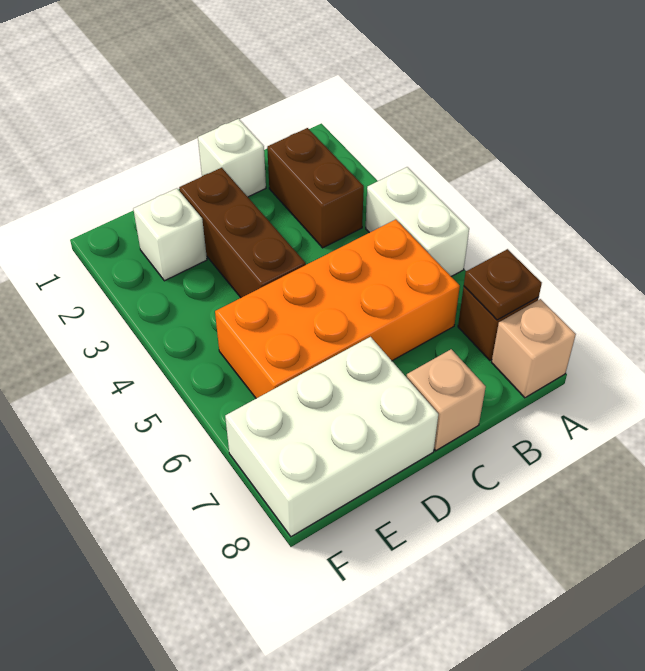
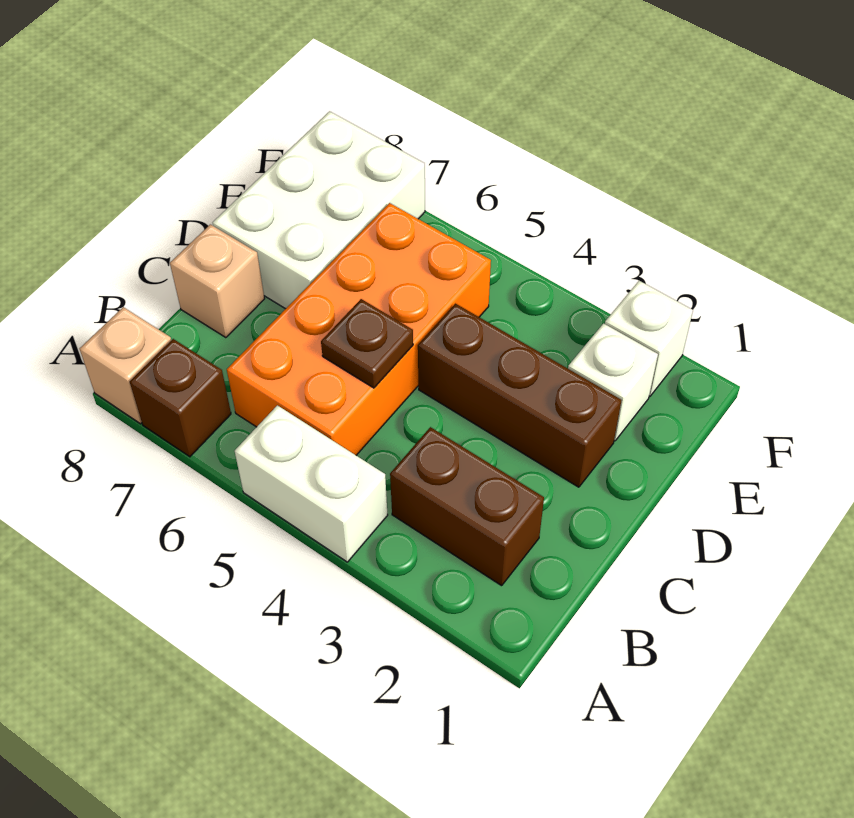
brown plate A7 level 2 -> brown plate C5 level 2
white brick C1 level 1 -> white brick F2 level 1

